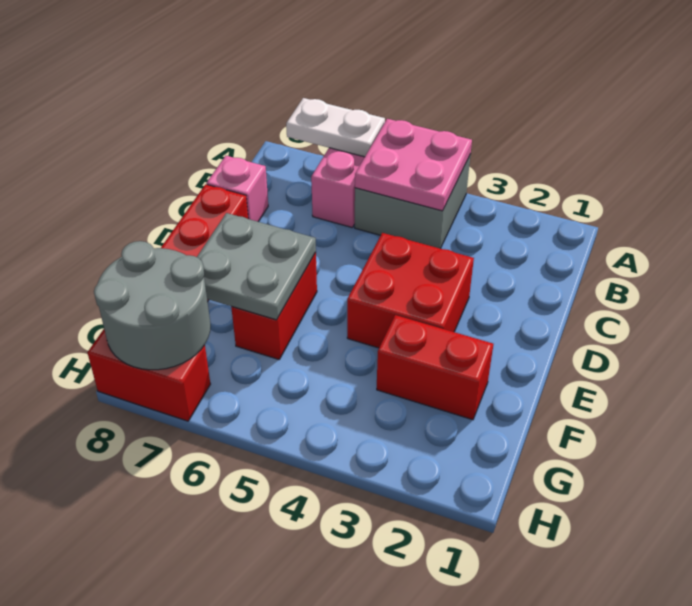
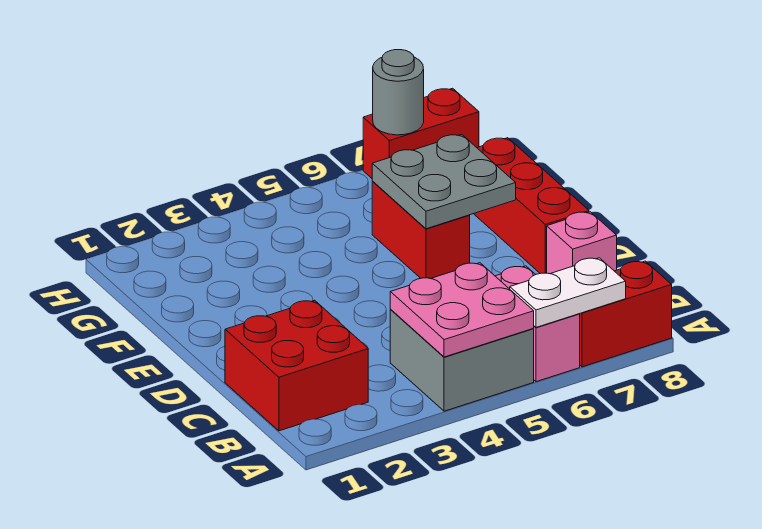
red brick D3:E4 level 1 -> red brick B1:C2 level 1
red brick F2:F3 level 1 -> red brick A7:A8 level 1
grey round brick G7:H8 level 2 -> grey round brick H7 level 2

